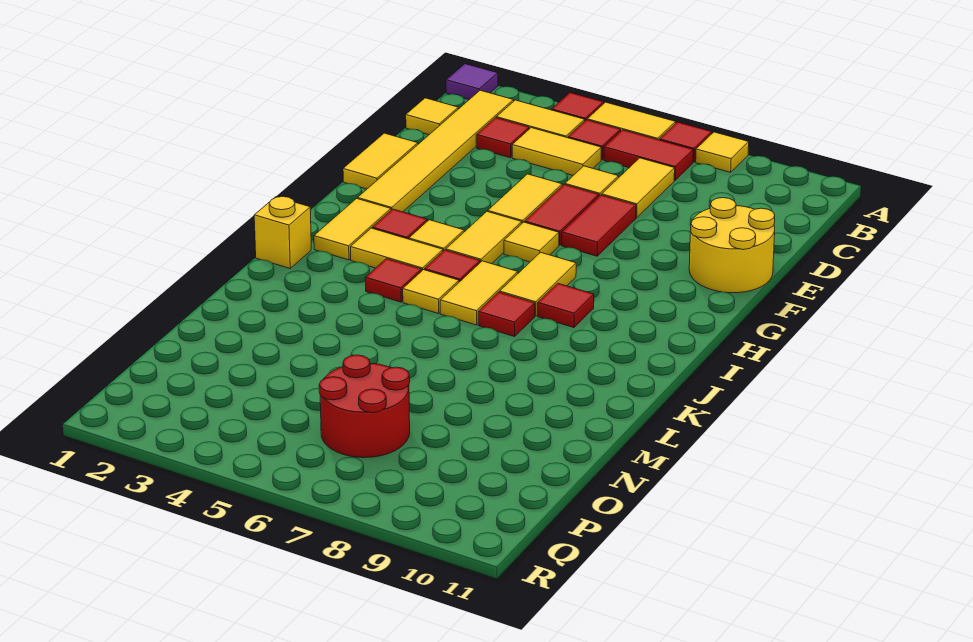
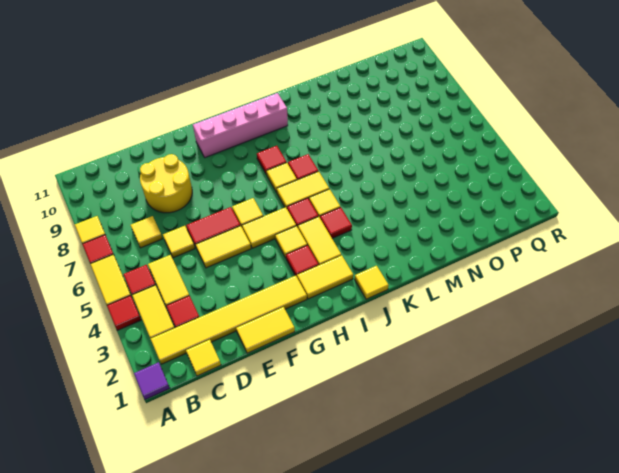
red tile B6:B7 level 1 -> none
yellow tile C7:D7 level 1 -> yellow tile C7 level 1
red tile E7:F7 level 1 -> none
yellow round brick E10:F11 level 1 -> yellow round brick D8:E9 level 1
none -> pink brick G10:J10 level 1
yellow tile H7:I7 level 1 -> yellow tile I7 level 1
yellow brick J1 level 1 -> yellow tile J1 level 1
red round brick O6:P7 level 1 -> none

